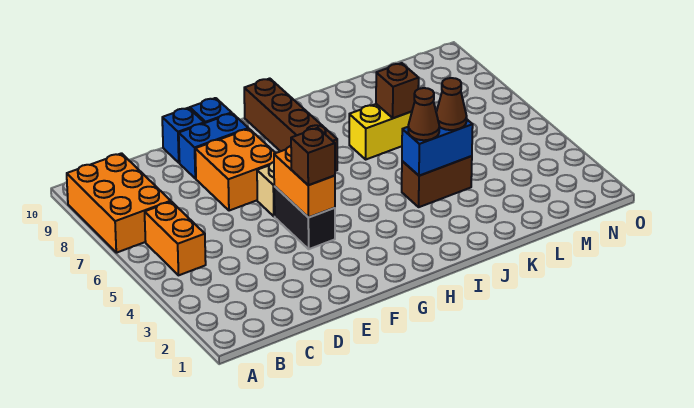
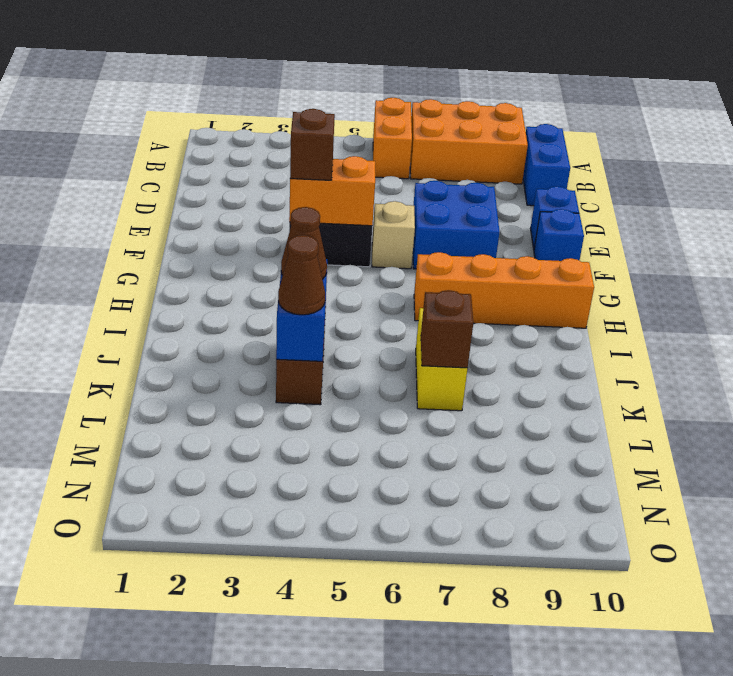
orange brick B5:B6 level 1 -> orange brick A6:B6 level 1
orange brick E7:F8 level 1 -> blue brick E7:F8 level 1
blue brick E9:F9 level 1 -> blue brick B10:C10 level 1
brown brick H7:H10 level 1 -> orange brick H7:H10 level 1

